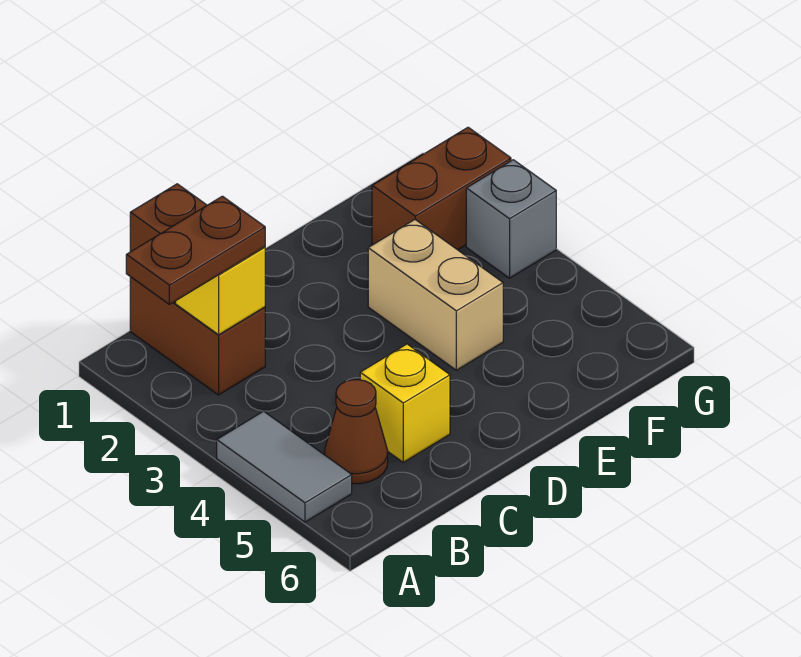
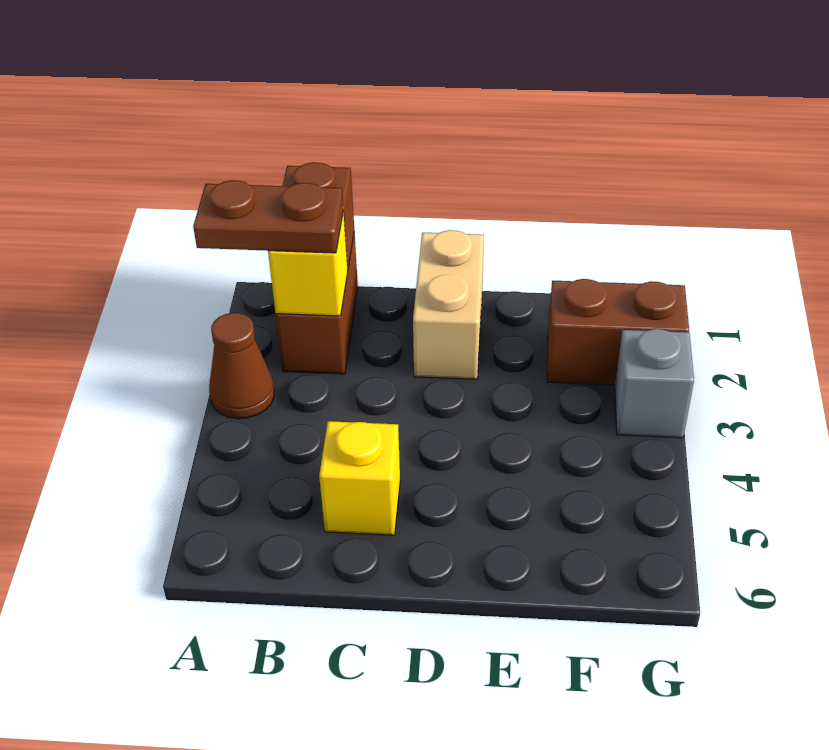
grey tile A4:A5 level 1 -> none
brown cone B5 level 1 -> brown cone A3 level 1
tan brick E3:E4 level 1 -> tan brick D1:D2 level 1

